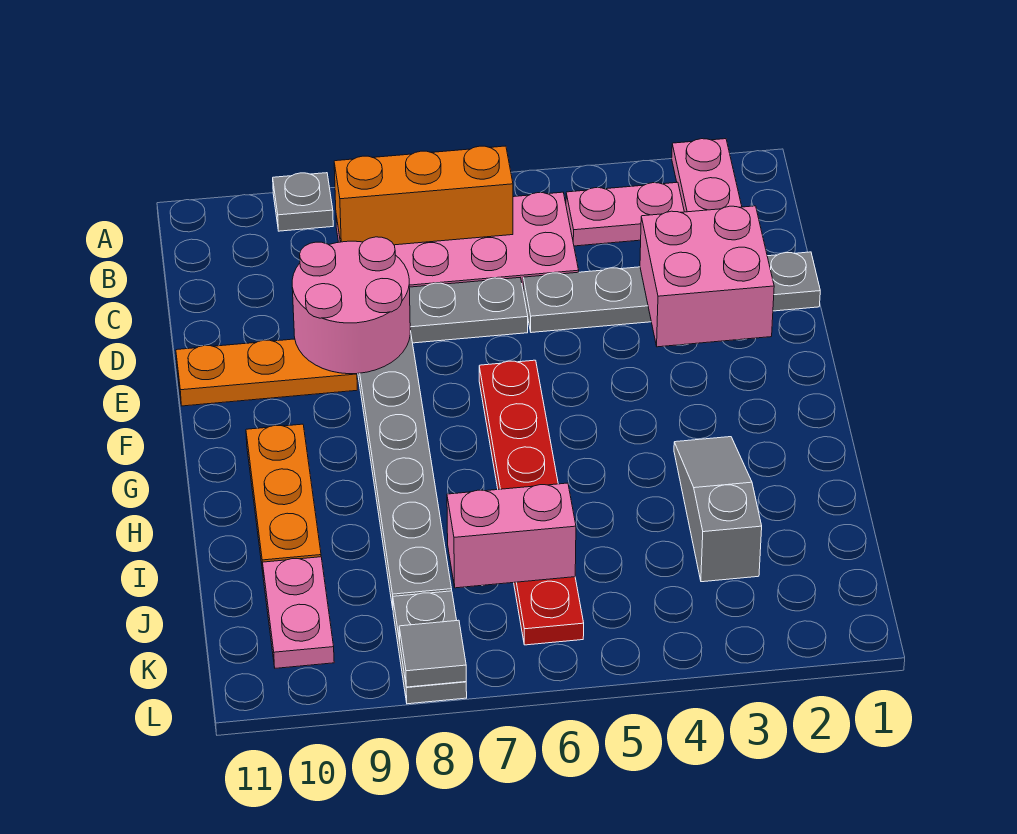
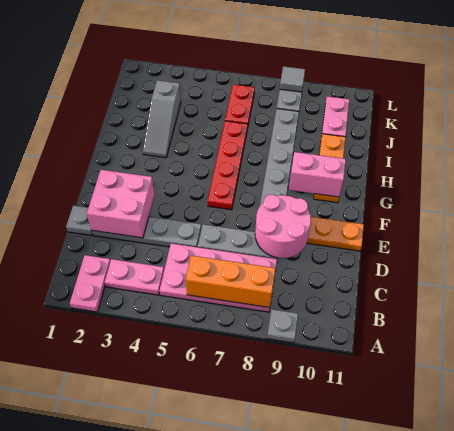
pink brick J6:J7 level 2 -> pink brick G9:G10 level 2

